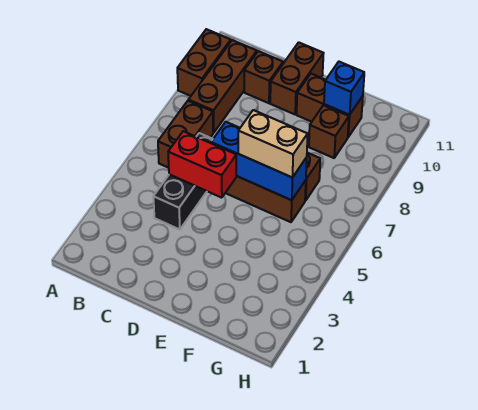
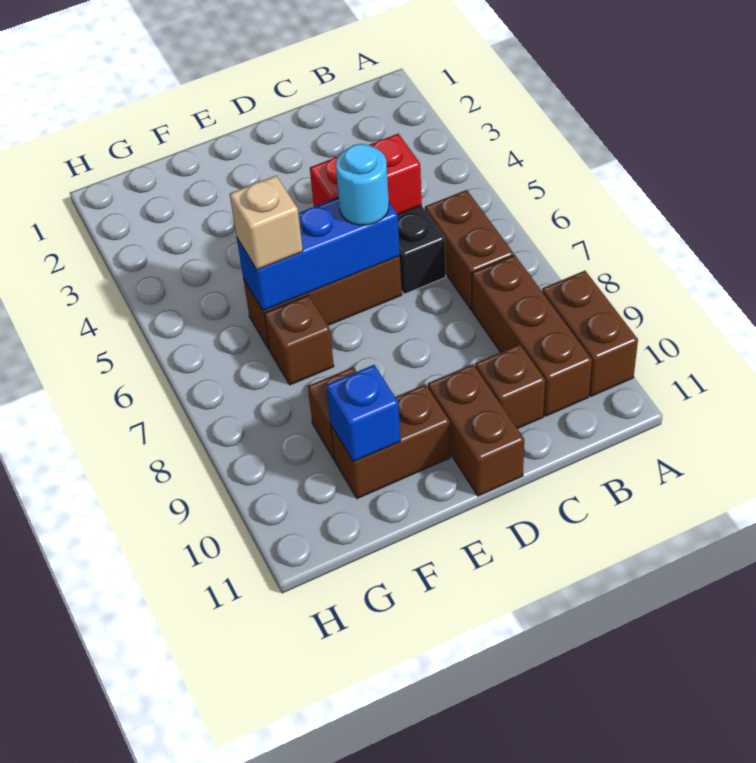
none -> cyan round brick D6 level 3
tan brick E6:F6 level 3 -> tan brick F6 level 3

